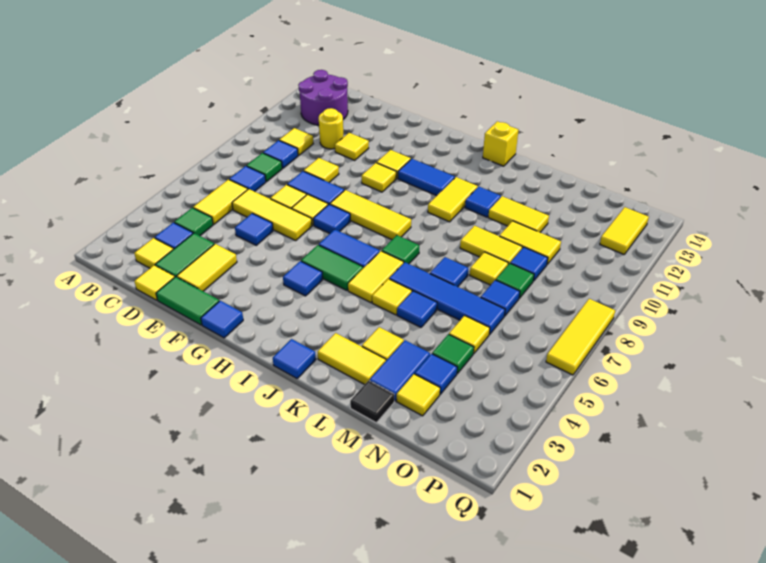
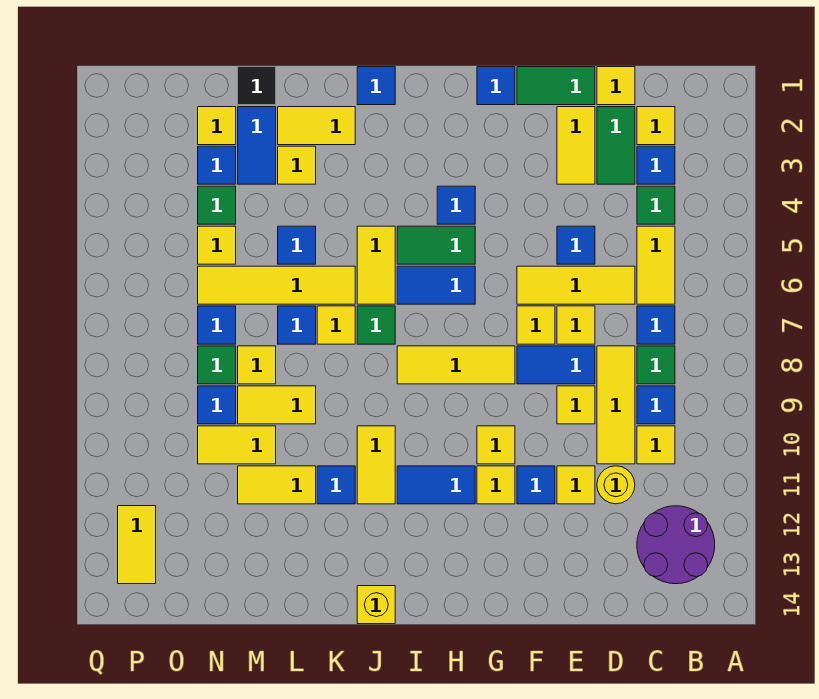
blue tile G7 level 1 -> blue tile F11 level 1
yellow tile K5 level 1 -> yellow tile K7 level 1
blue tile K6:N6 level 1 -> yellow tile K6:N6 level 1
yellow tile Q6:Q8 level 1 -> yellow tile D8:D10 level 1

